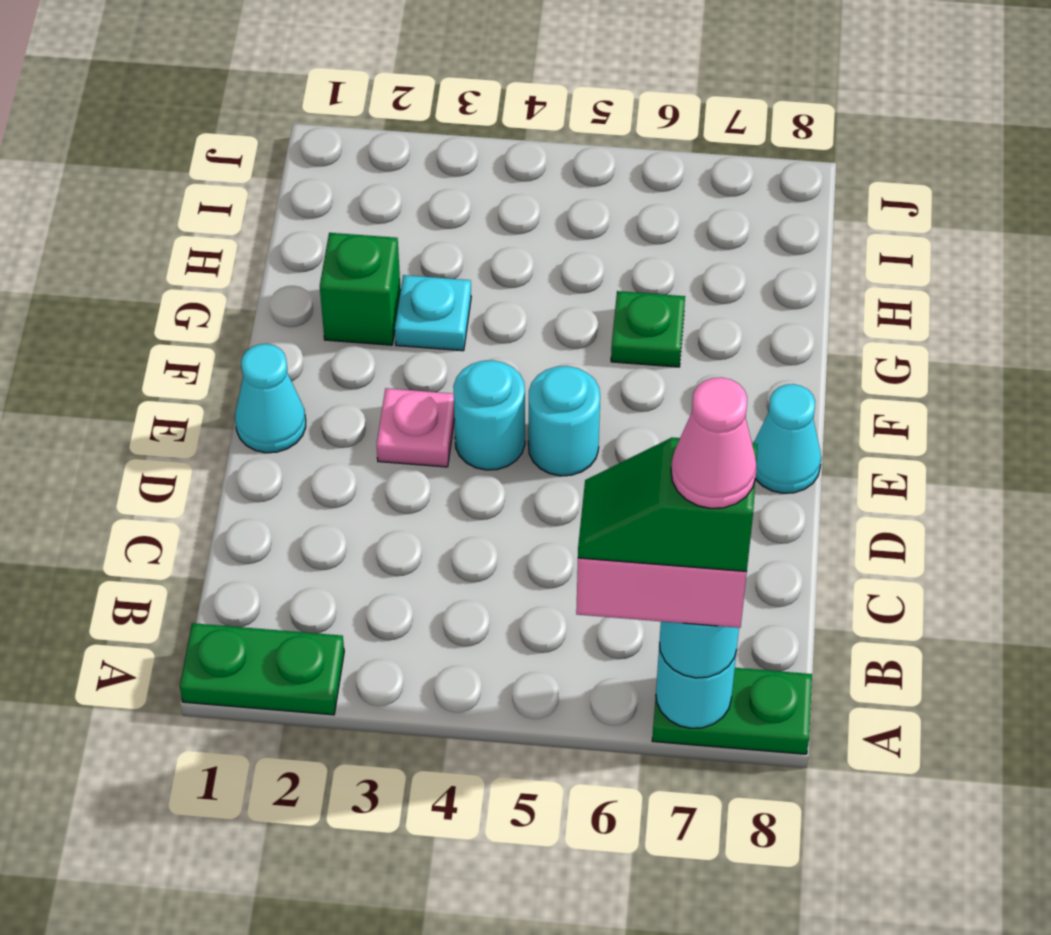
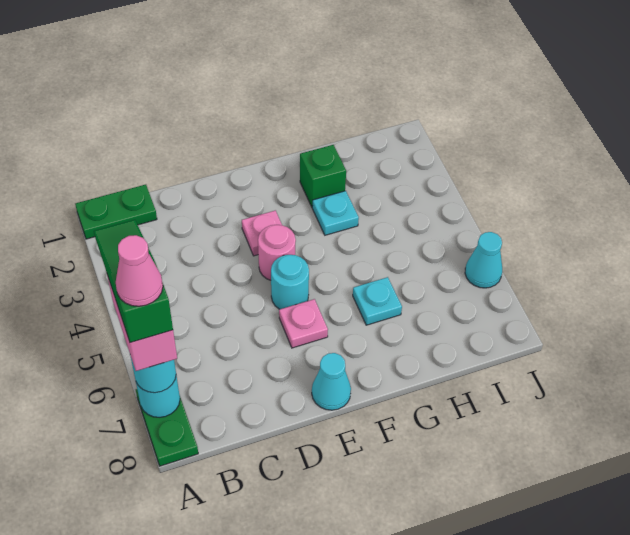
green plate A1:A2 level 1 -> green plate A1:B1 level 1
green slope A6:A7 level 5 top 7 -> green slope A5:A7 level 5 top 7
cyan cone E1 level 1 -> cyan cone J6 level 1
cyan round brick E4 level 1 -> pink round brick E4 level 1
none -> pink plate E6 level 1
green plate G6 level 1 -> cyan plate G6 level 1

